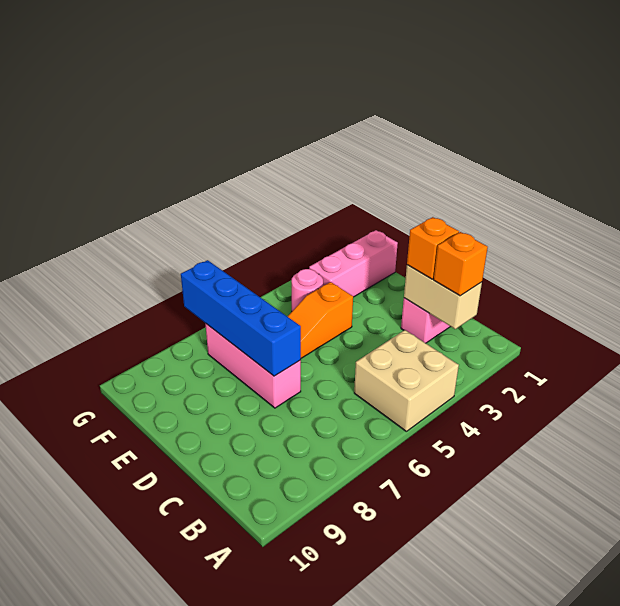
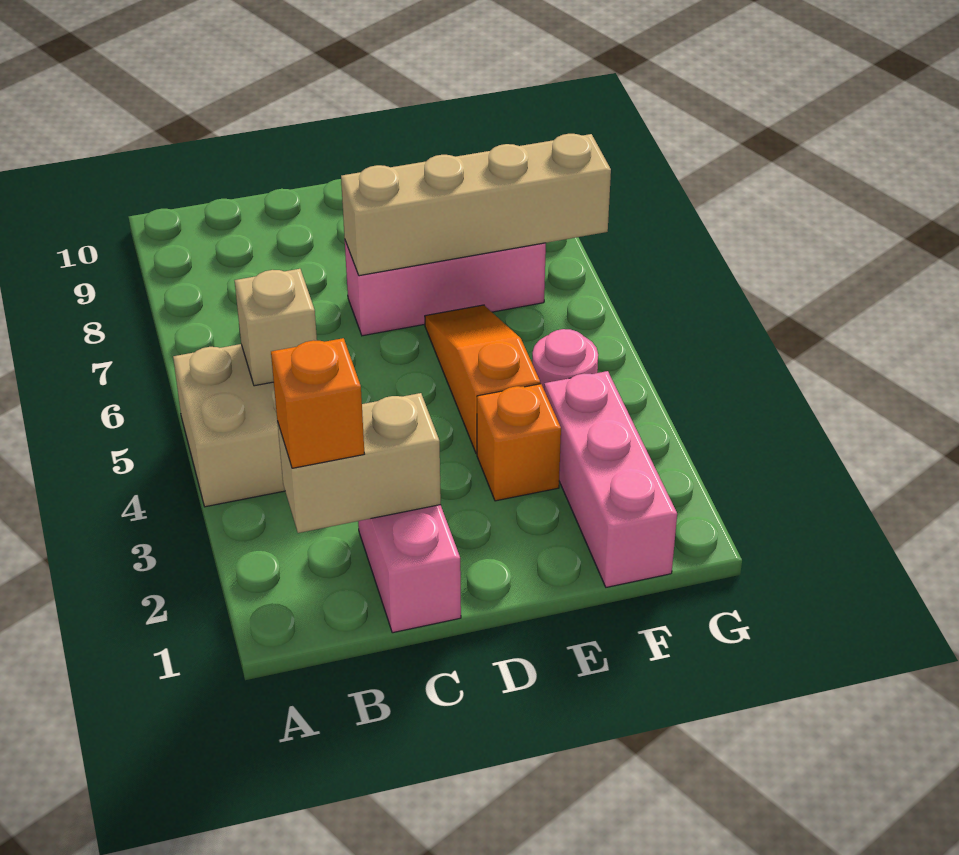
none -> tan brick B5 level 2
orange brick C2 level 3 -> orange brick E3 level 1
blue brick D7:G7 level 2 -> tan brick D7:G7 level 2

